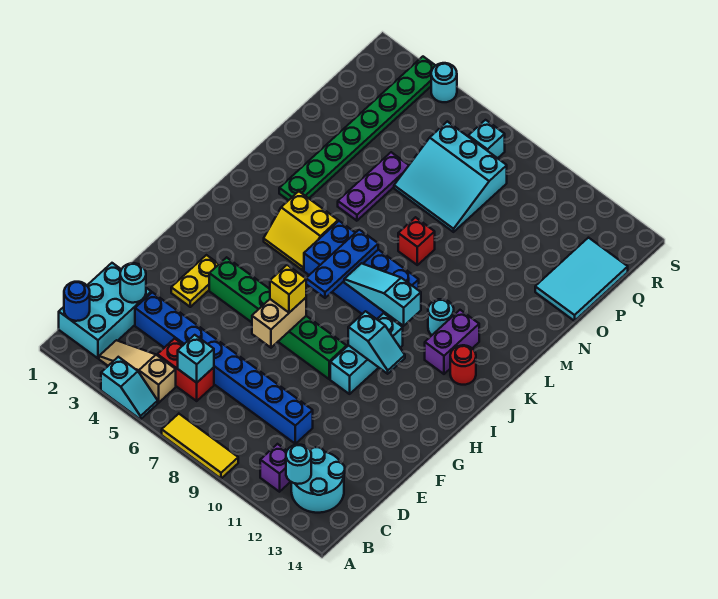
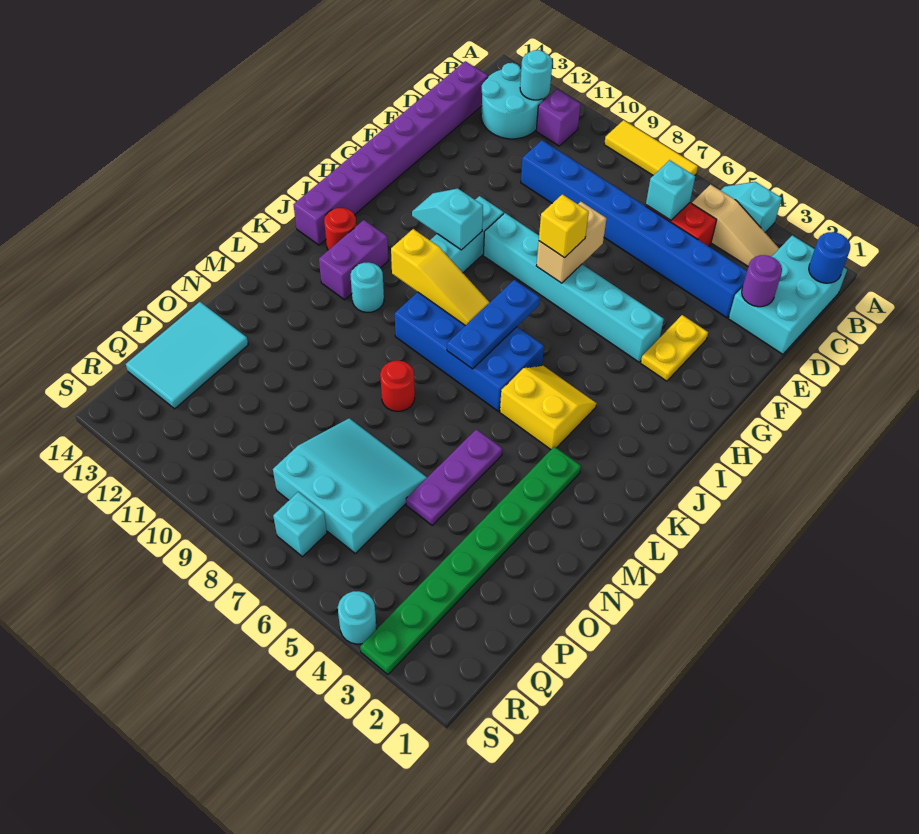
none -> purple brick C14:J14 level 1
cyan round brick D2 level 2 -> purple round brick D2 level 2
green brick G4:G9 level 1 -> cyan brick G4:G9 level 1
cyan slope J8:J10 level 2 top 10 -> yellow slope J8:J10 level 2 top 10
red brick M8 level 1 -> red round brick M8 level 1

